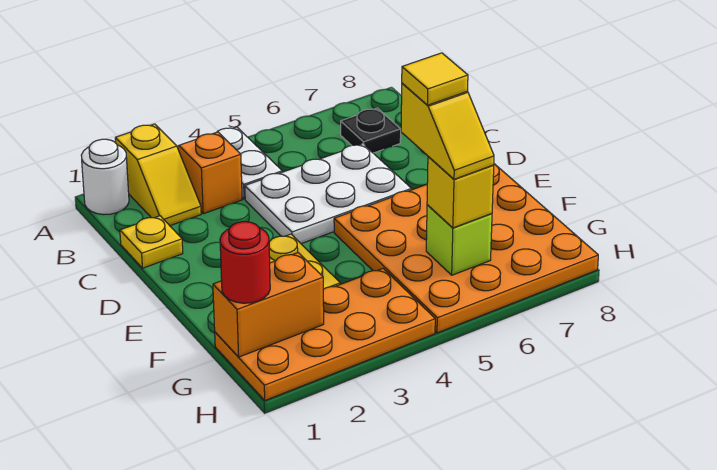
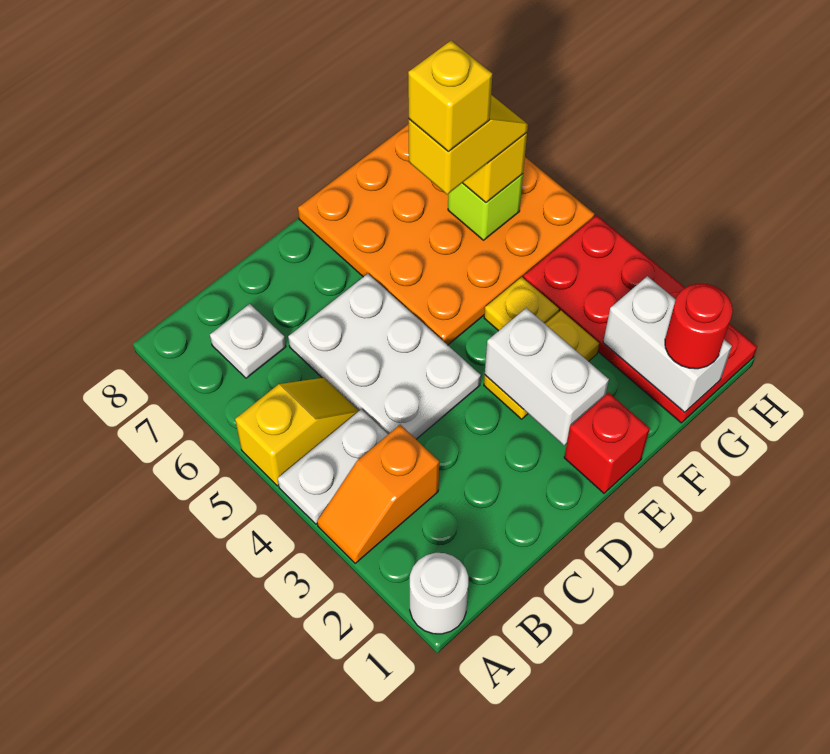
yellow slope A2:B2 level 1 top A -> yellow slope A5:B5 level 1 top A
black plate B7 level 1 -> white plate B7 level 1
yellow plate C1 level 1 -> yellow plate F4 level 1
none -> red brick E1 level 1
none -> white brick E2:E3 level 2
yellow tile F6 level 5 -> yellow brick F6 level 5
orange plate G1:H4 level 1 -> red plate G1:H4 level 1
orange brick G1:G2 level 2 -> white brick G1:G2 level 2

